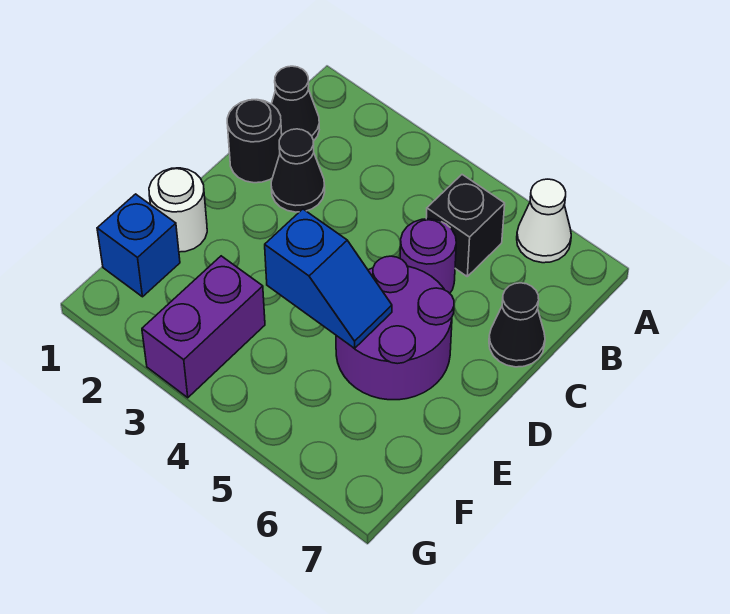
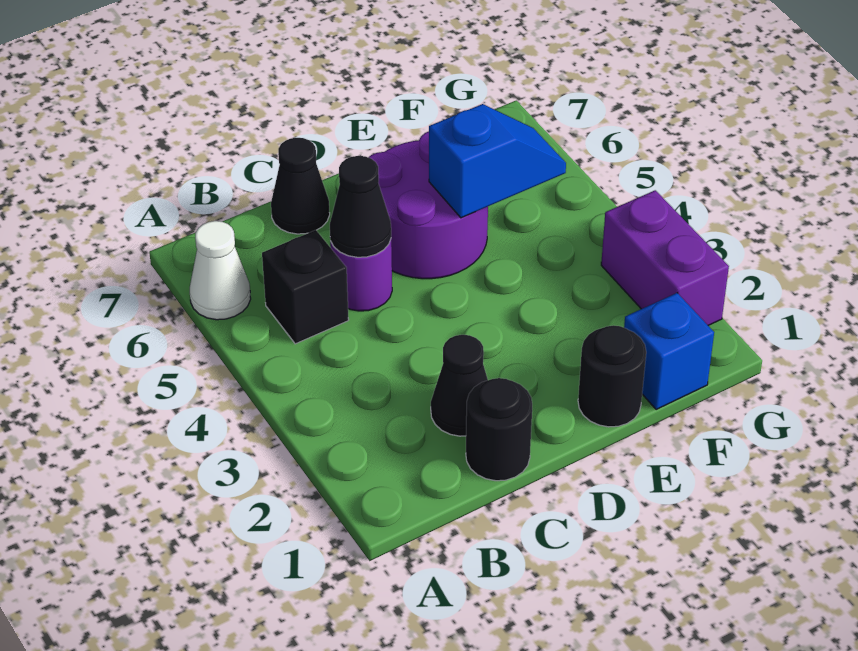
black cone B1 level 1 -> black cone C5 level 2
white round brick E1 level 1 -> black round brick E1 level 1
blue slope E4:E5 level 2 top 4 -> blue slope E5:F5 level 2 top E
purple brick F3:G3 level 1 -> purple brick G2:G3 level 1

